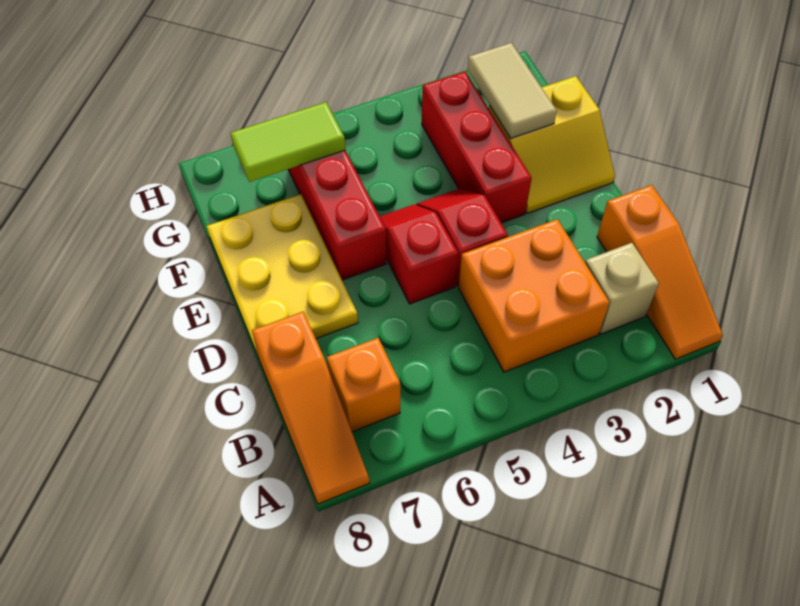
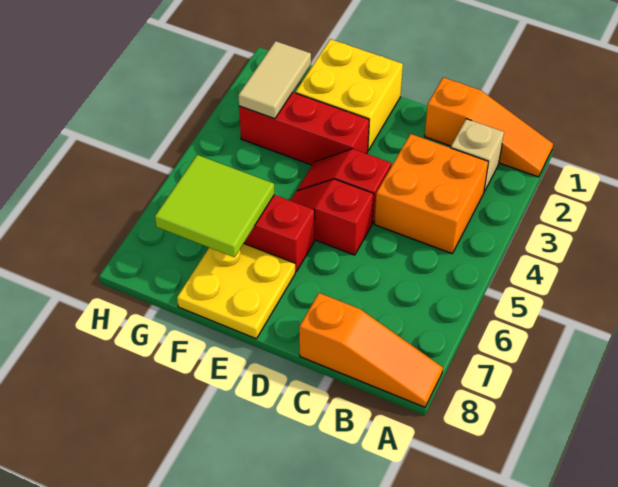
orange brick B7 level 1 -> none
yellow plate D7:F8 level 1 -> yellow plate E7:F8 level 1
yellow slope E1:F2 level 1 top F -> yellow brick E1:F2 level 1
tan tile F2:G2 level 2 -> tan tile G2:G3 level 2
lime tile G6:G7 level 2 -> lime tile F6:G7 level 2

